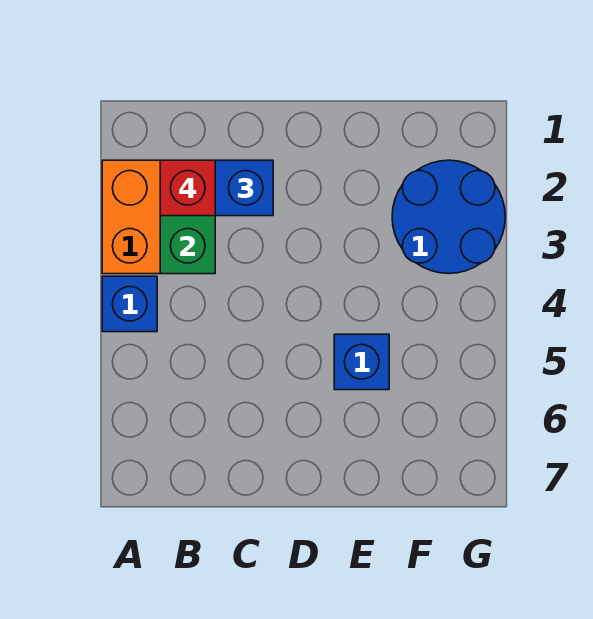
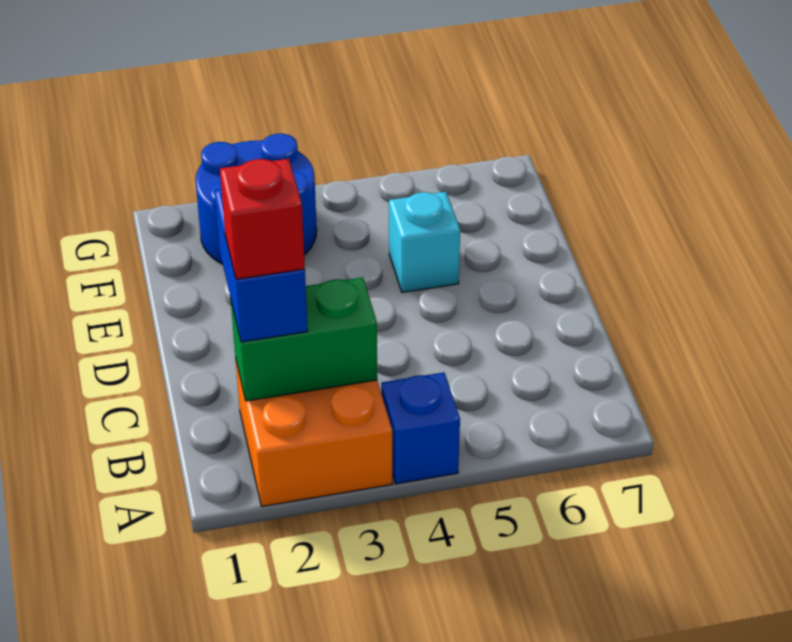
blue brick E5 level 1 -> cyan brick E5 level 1

